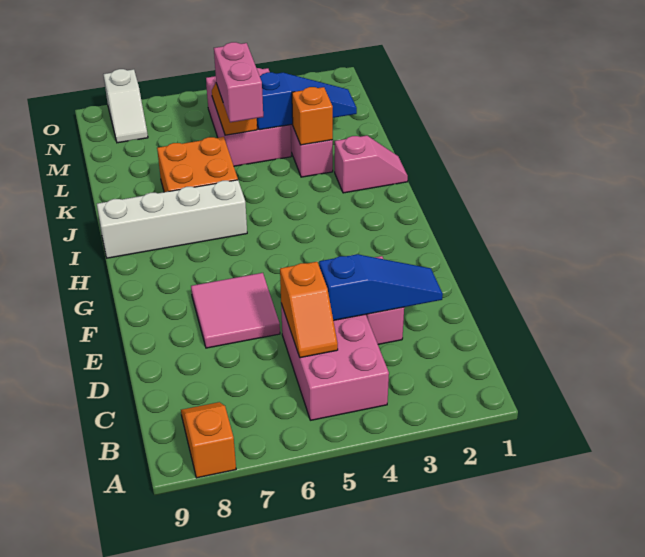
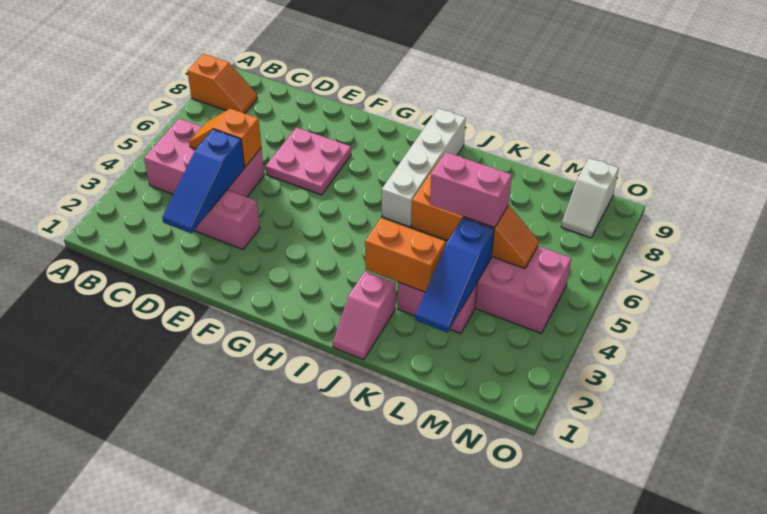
pink tile E6:F7 level 1 -> pink plate E6:F7 level 1
orange brick K3 level 2 -> orange brick J3:K3 level 2
white slope N8:O8 level 1 top O -> white slope N8:N9 level 1 top 9

